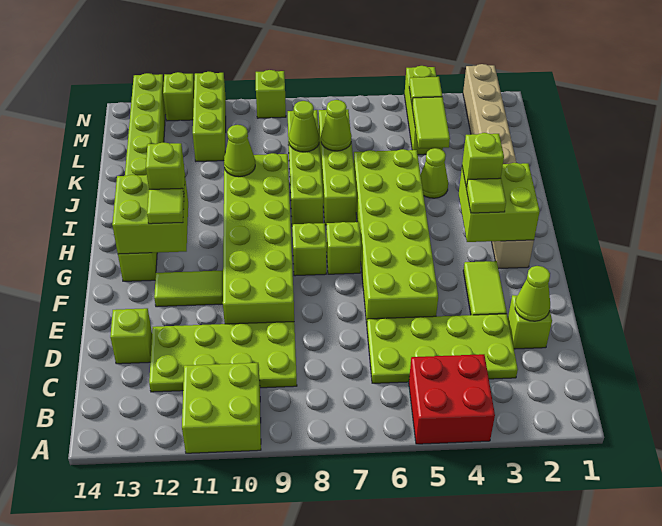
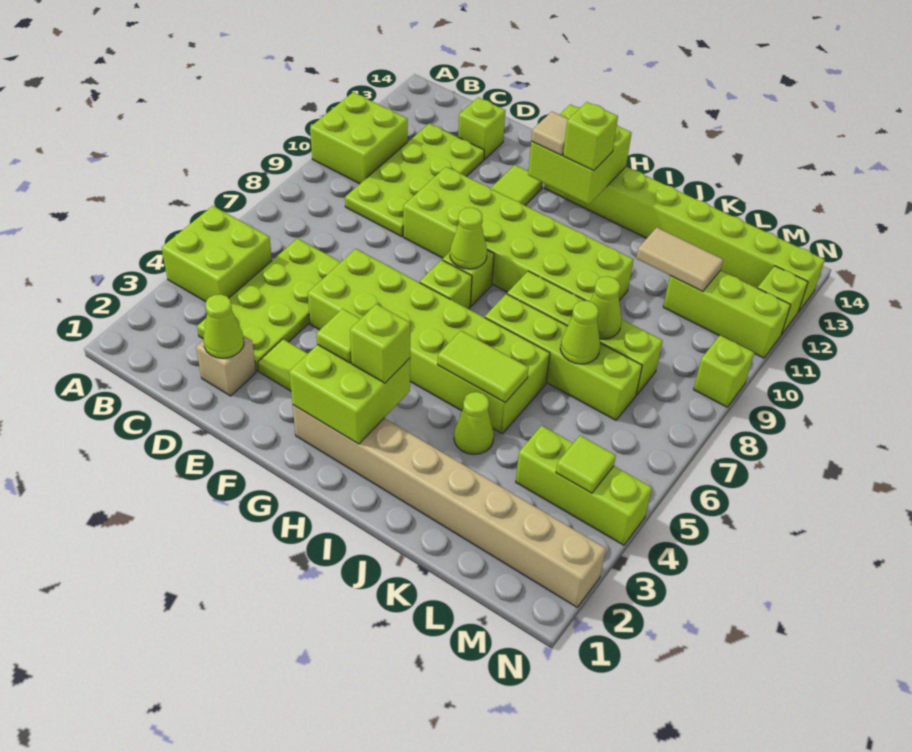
red brick A4:B5 level 1 -> lime brick A4:B5 level 1
lime brick D2 level 1 -> tan brick D2 level 1
lime tile G12 level 3 -> tan tile G12 level 3
lime cone J10 level 2 -> lime cone G8 level 2
lime tile K4:L4 level 2 -> lime tile I5:J5 level 2
none -> tan tile K11:L11 level 2

